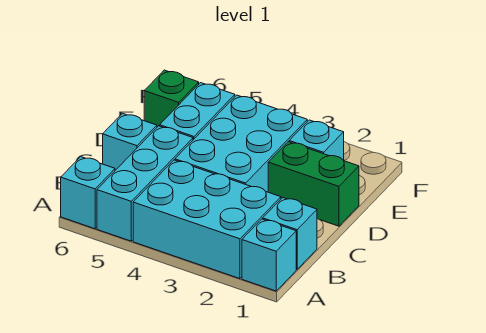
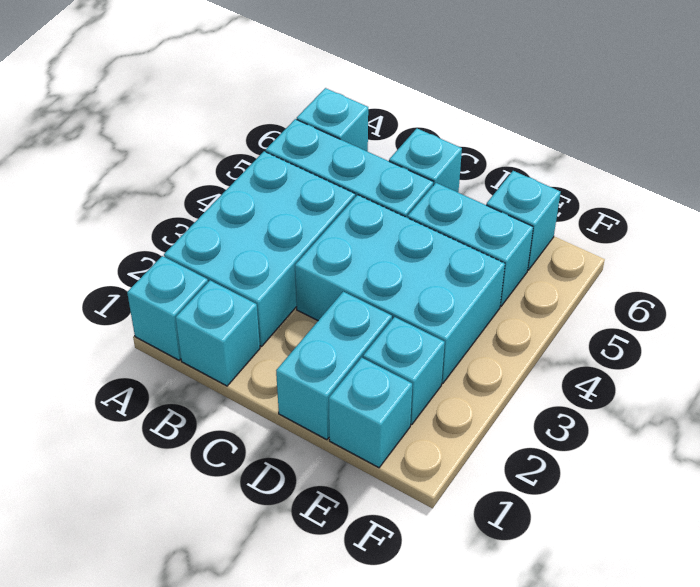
green brick D1:D2 level 1 -> cyan brick D1:D2 level 1
none -> cyan brick E1 level 1
green brick E6 level 1 -> cyan brick E6 level 1

